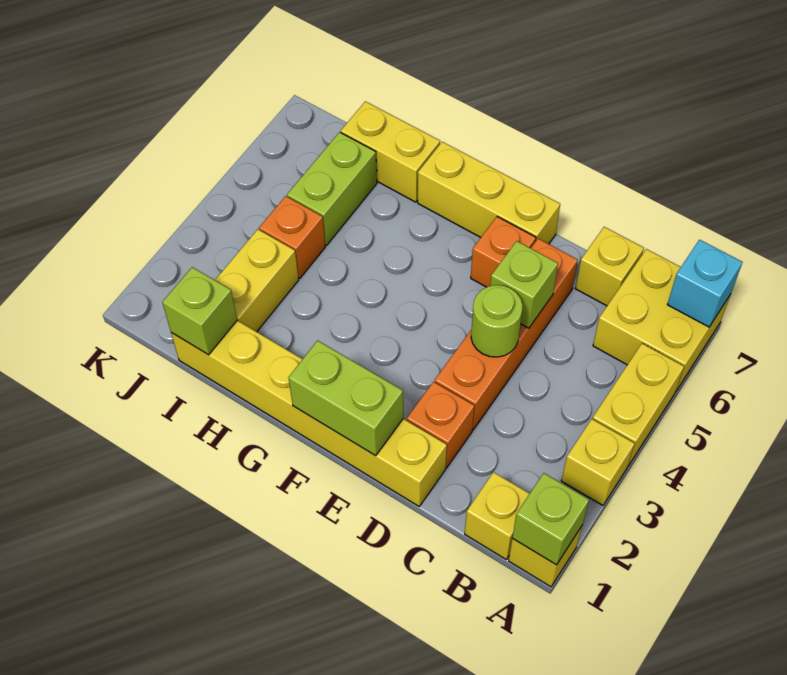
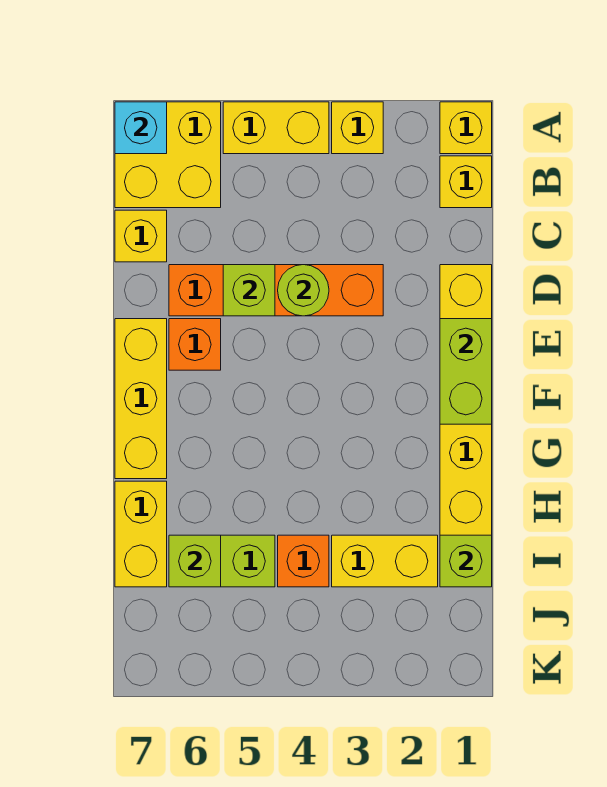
lime brick A1 level 2 -> lime brick I6 level 2
orange brick D2 level 1 -> none

